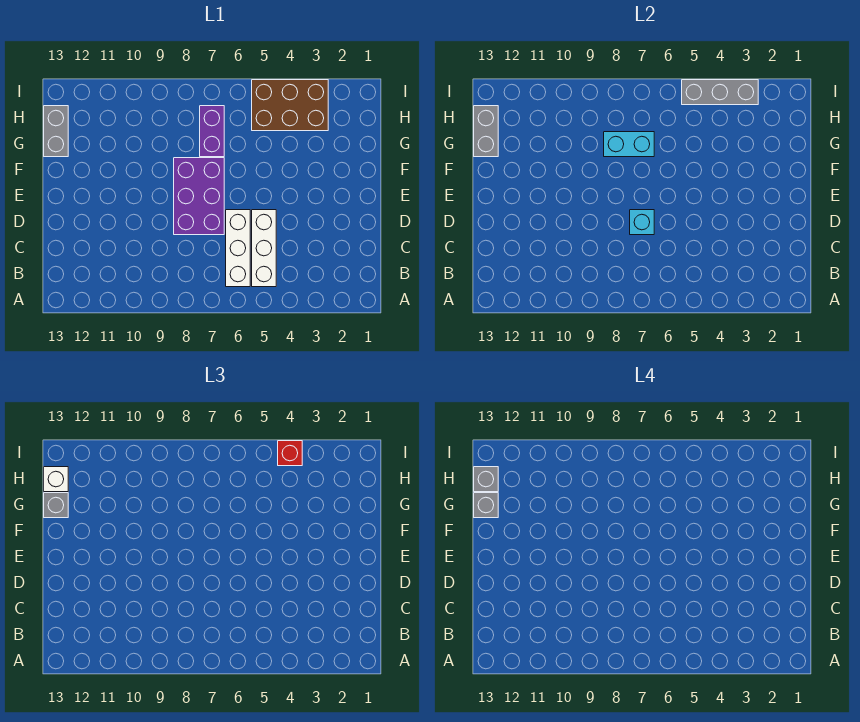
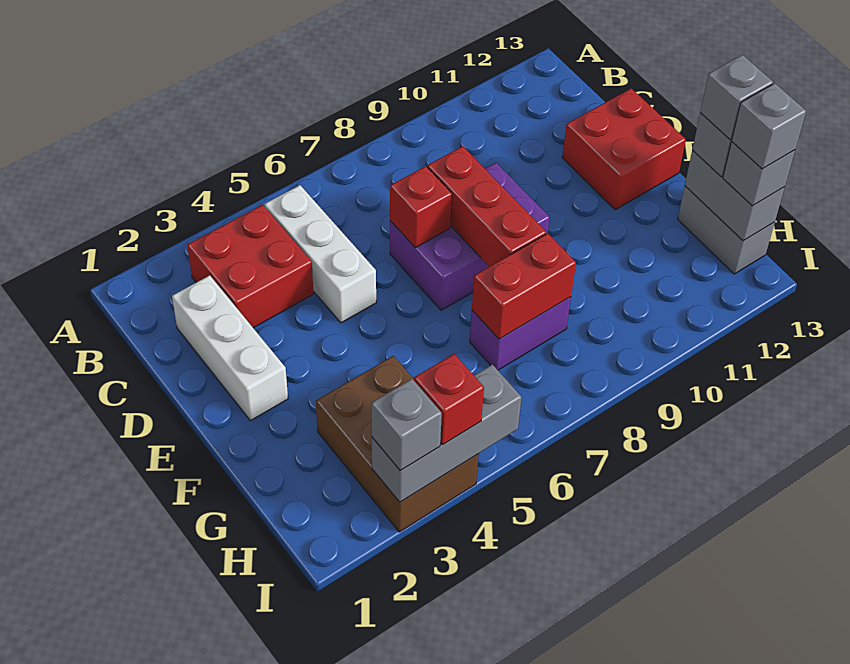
none -> red brick B3:C4 level 1
white brick B6:D6 level 1 -> white brick C2:E2 level 1
purple brick D7:F8 level 1 -> purple brick D7:E9 level 1
cyan brick D7 level 2 -> red brick D7 level 2
none -> red brick D8:F8 level 2
none -> red brick D12:E13 level 1
purple brick G7:H7 level 1 -> purple brick G7:G8 level 1
cyan brick G7:G8 level 2 -> red brick G7:G8 level 2
brown brick H3:I5 level 1 -> brown brick G3:I4 level 1
white brick H13 level 3 -> grey brick H13 level 3
none -> grey brick I3 level 3

